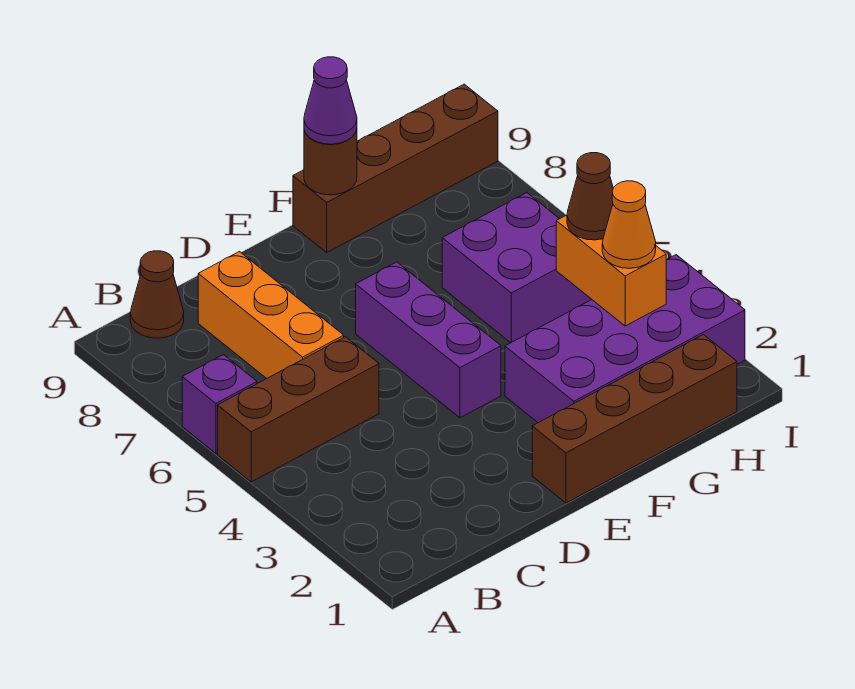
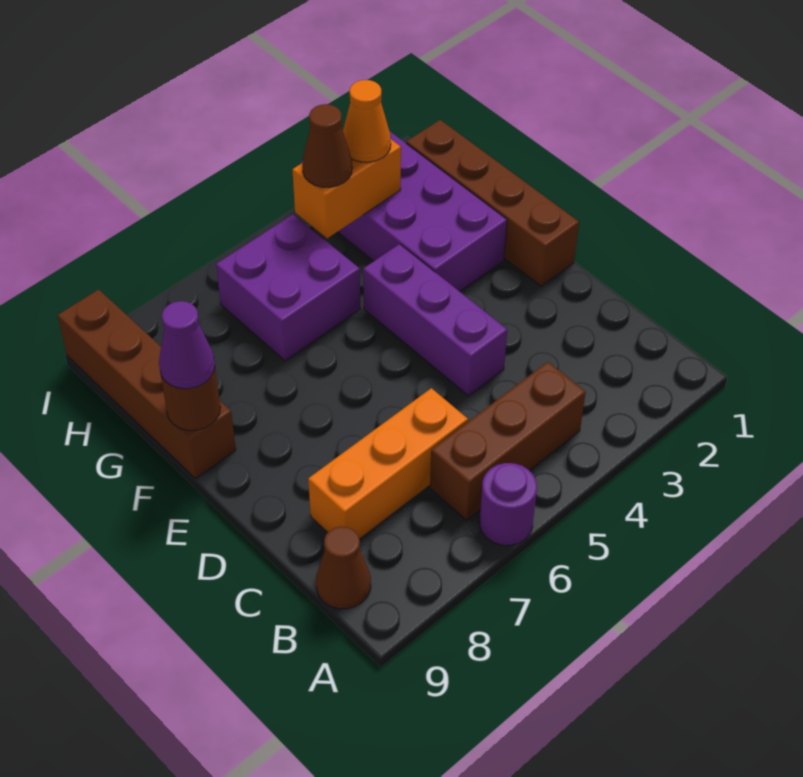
brown brick A5:C5 level 1 -> brown brick B4:B6 level 1
purple brick A6 level 1 -> purple round brick A6 level 1
purple brick E4:E6 level 1 -> purple brick D4:F4 level 1

